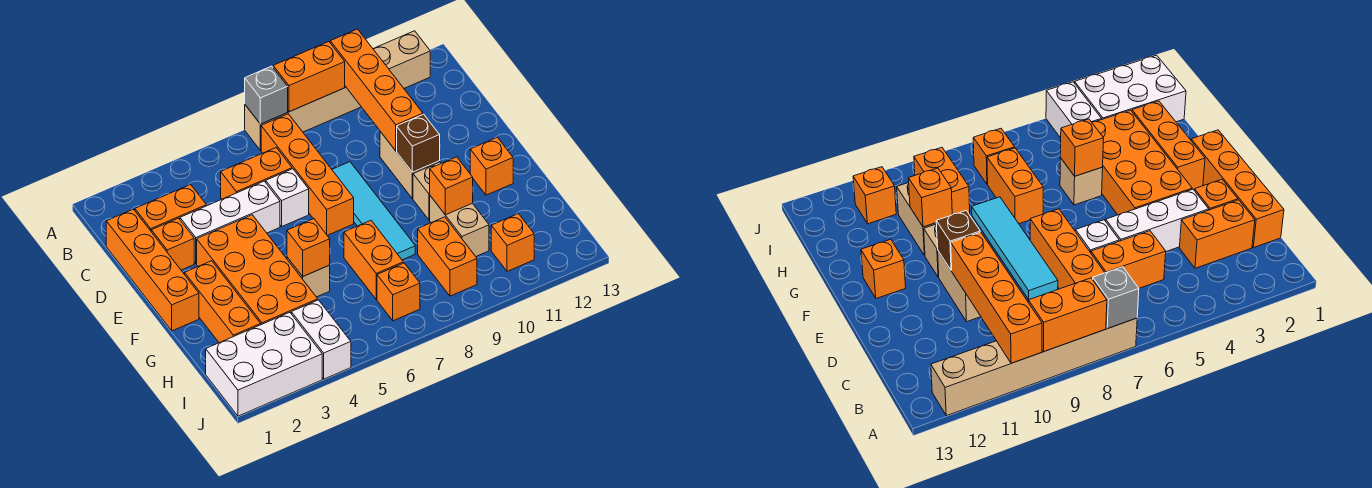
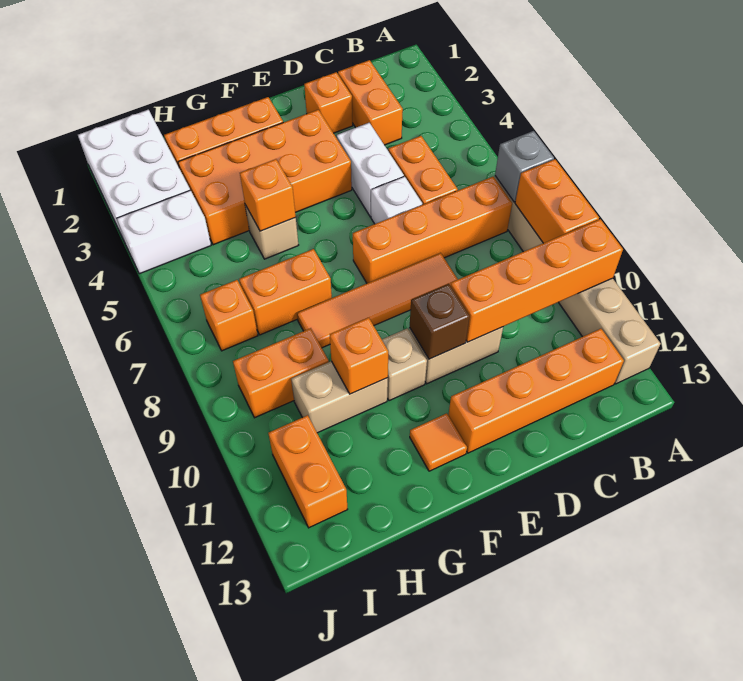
orange brick C1:F1 level 1 -> orange brick B12:E12 level 1
white brick D3:D5 level 1 -> white brick D4:D5 level 1
cyan tile D8:G8 level 1 -> orange tile D8:G8 level 1
orange brick F12 level 1 -> orange tile F12 level 1
orange brick I11 level 1 -> orange brick I11:I12 level 1

